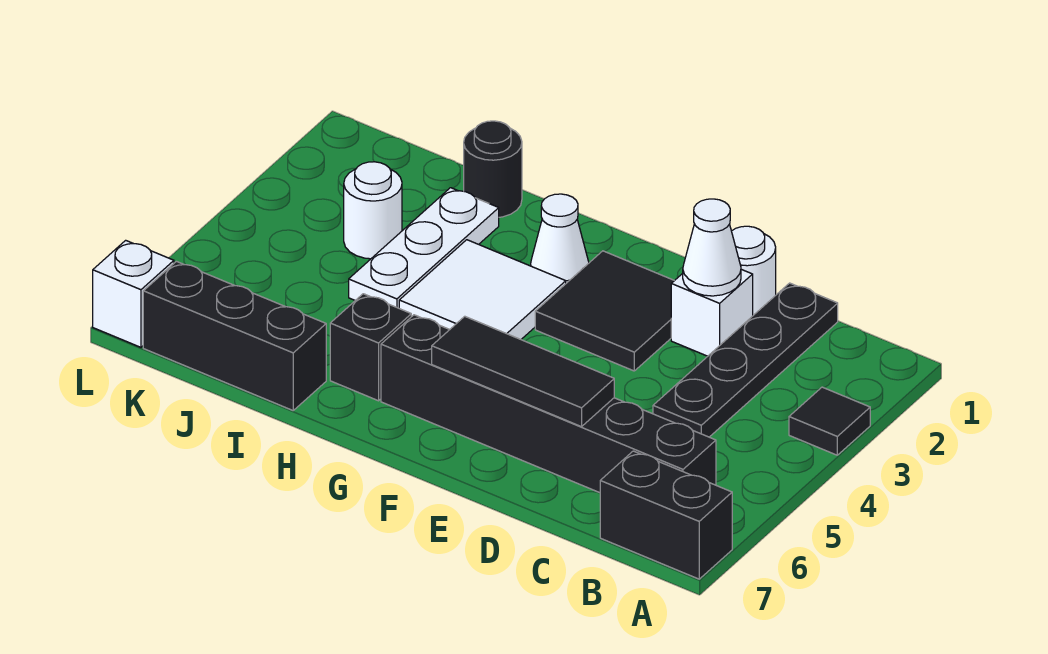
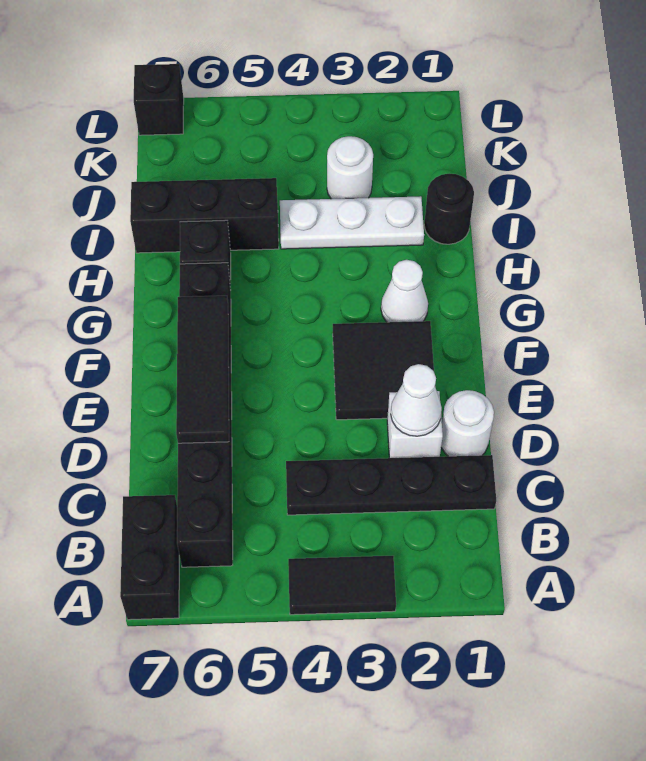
black tile A3 level 1 -> black tile A3:A4 level 1
white tile G3:H4 level 1 -> none
black brick I7:K7 level 1 -> black brick I5:I7 level 1
white brick L7 level 1 -> black brick L7 level 1

